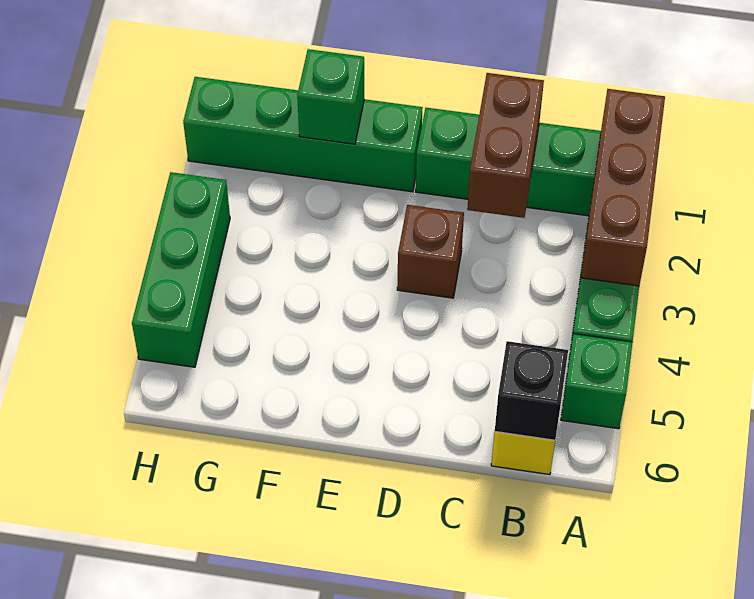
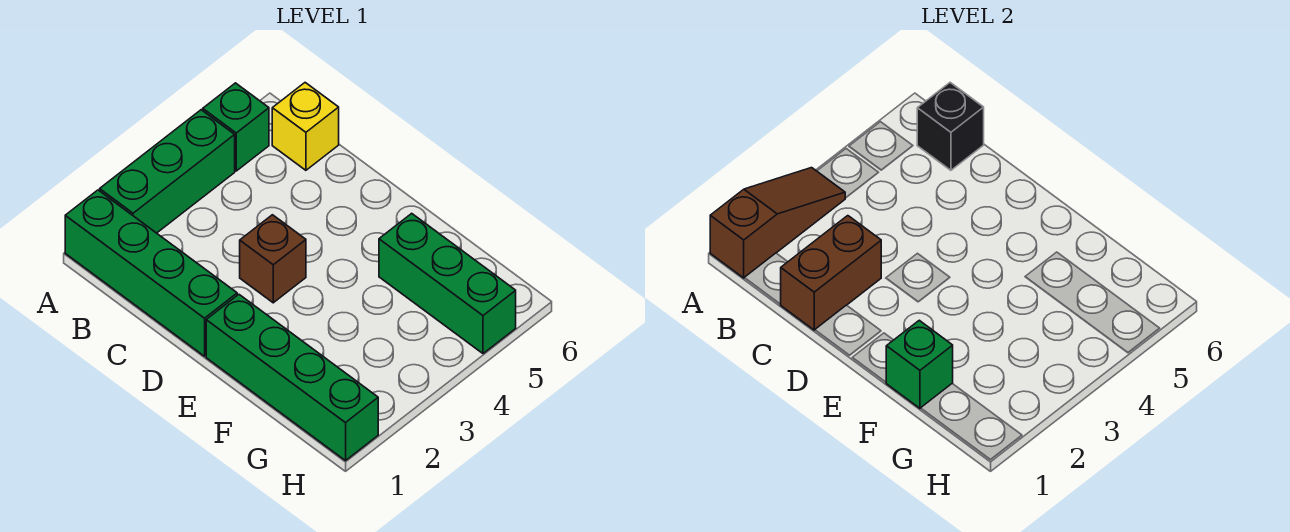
brown brick A1:A3 level 2 -> brown slope A1:A3 level 2 top 1
green brick H3:H5 level 1 -> green brick F5:H5 level 1

